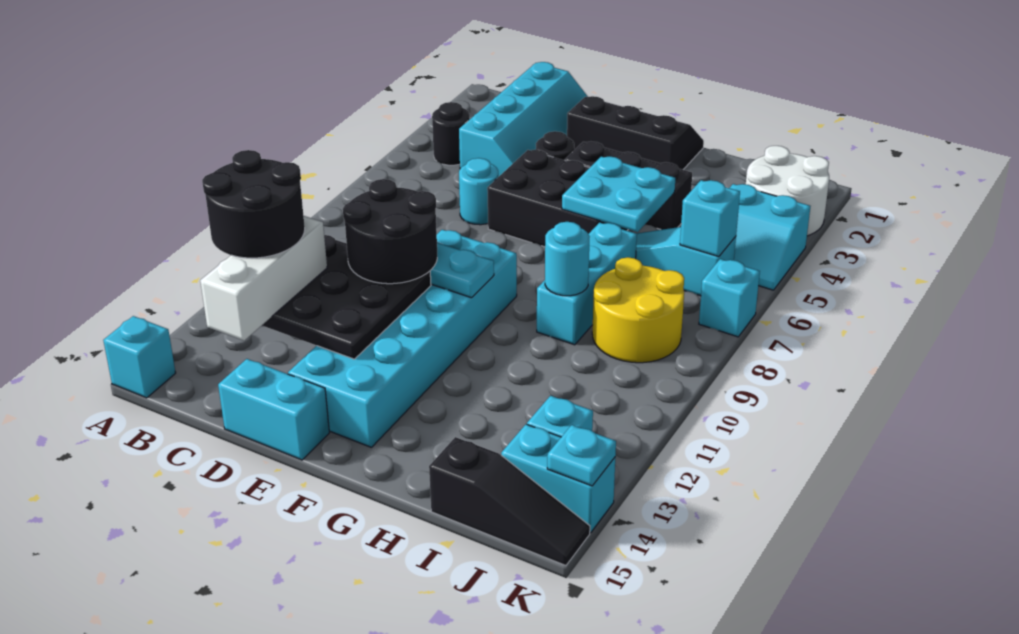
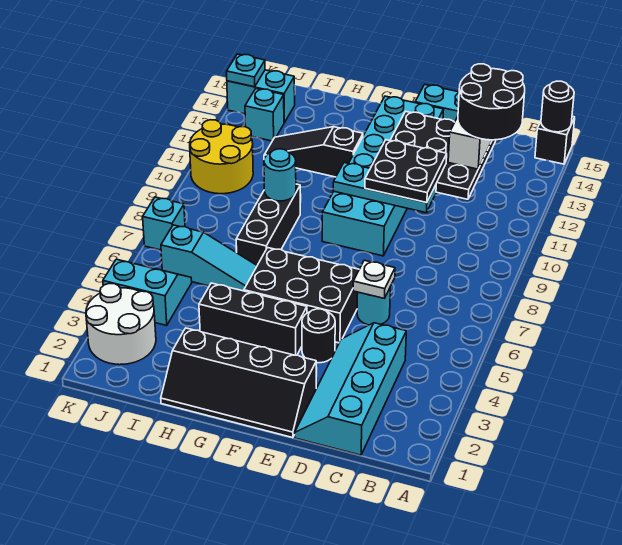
cyan brick A15 level 1 -> black brick A15 level 1
black round brick B4 level 1 -> black round brick A15 level 2
none -> white plate D6 level 2
black round brick D10:E11 level 3 -> black plate D10:E11 level 3
black slope E1:G2 level 1 top 2 -> black slope E1:H2 level 1 top 2
cyan plate G5:H6 level 2 -> none
cyan brick H7:H9 level 1 -> black brick H7:H9 level 1
yellow round brick I8:J9 level 1 -> yellow round brick J10:K11 level 1
black slope I15:K15 level 1 top I -> black slope G12:I12 level 1 top G
cyan brick J6 level 2 -> none

